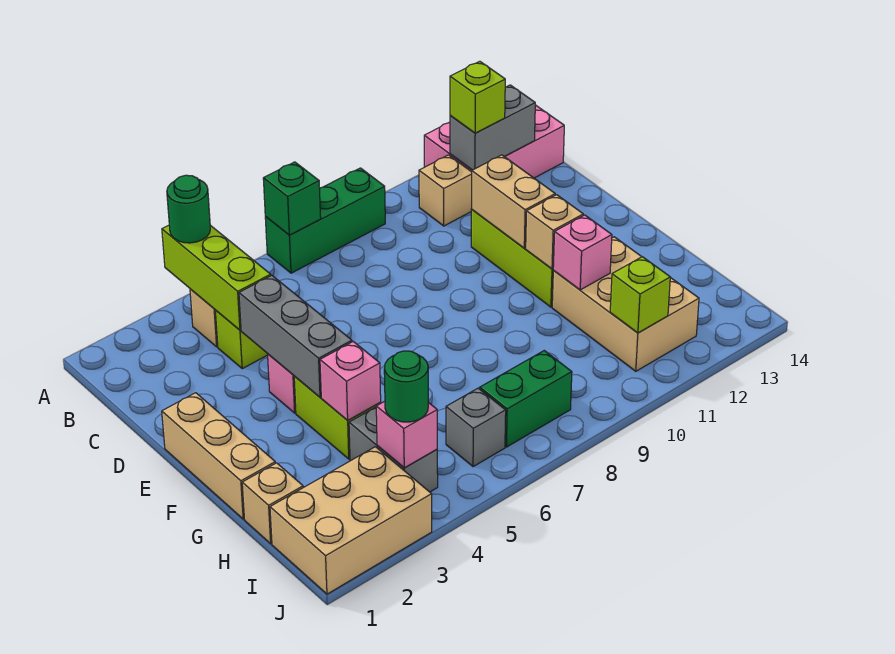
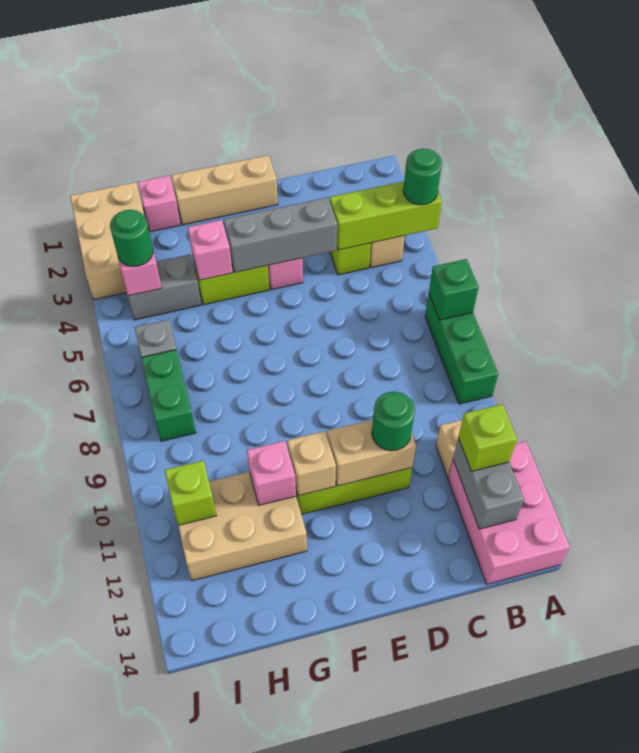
none -> green round brick D11 level 3
tan brick H1 level 1 -> pink brick H1 level 1

